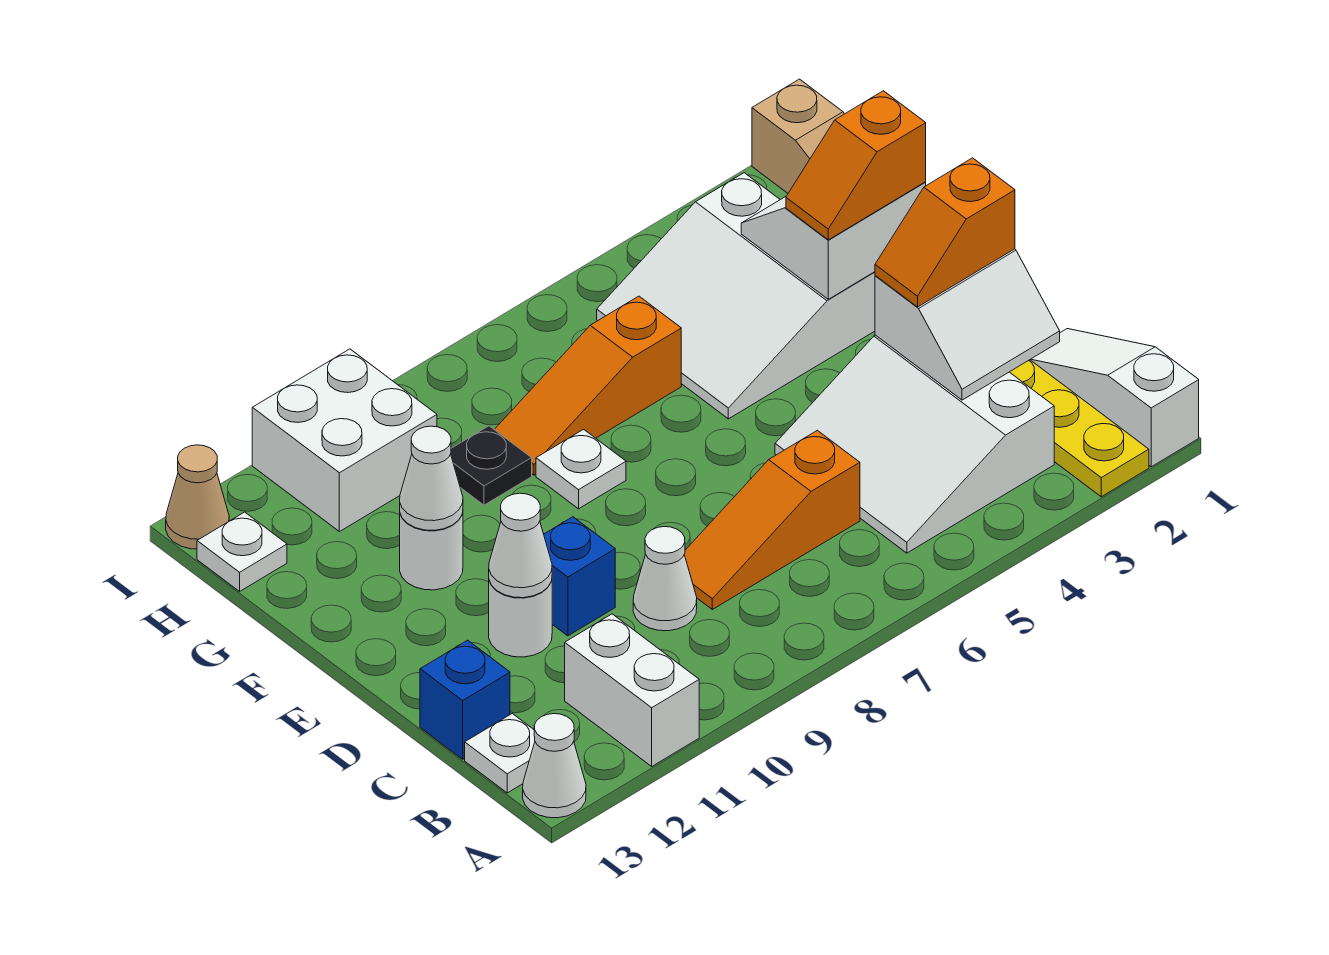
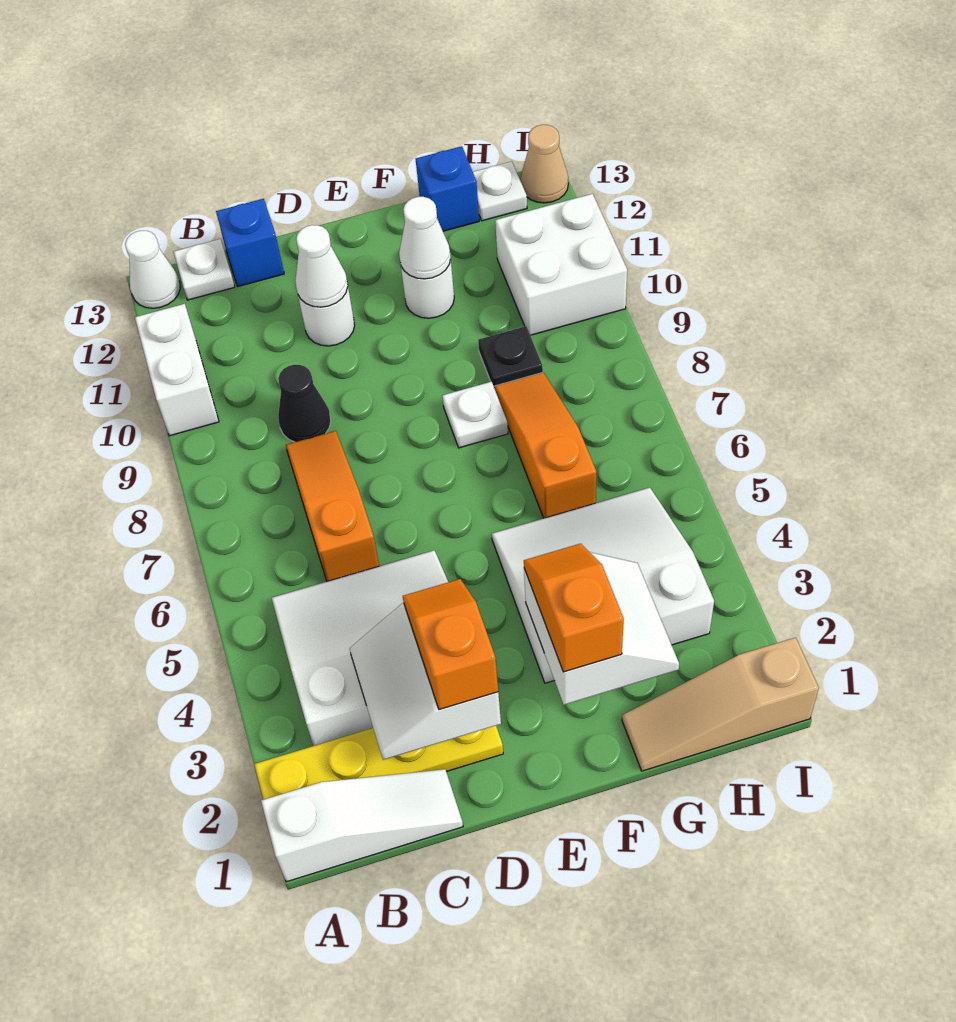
white brick A11:B11 level 1 -> white brick A10:A11 level 1
white cone C9 level 1 -> black cone C9 level 1
blue brick D10 level 1 -> blue brick G13 level 1

